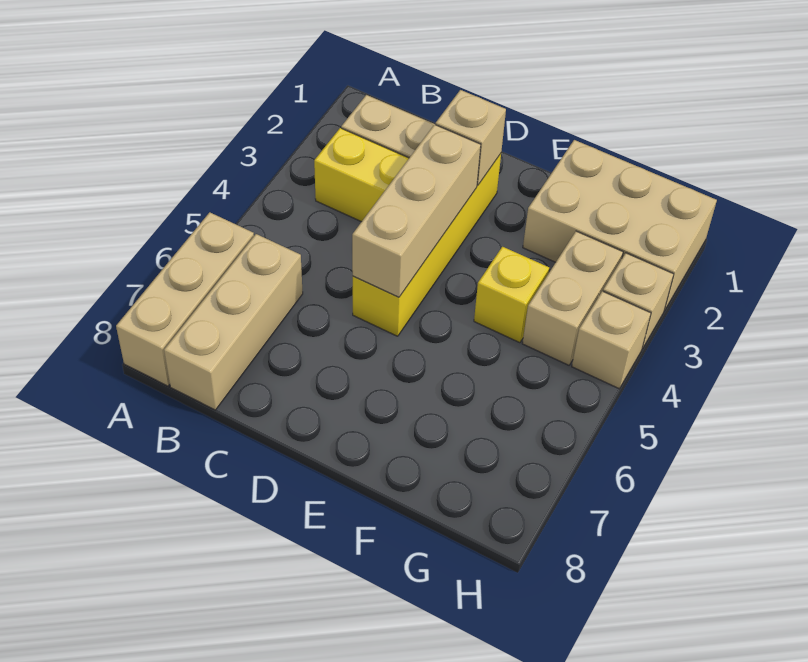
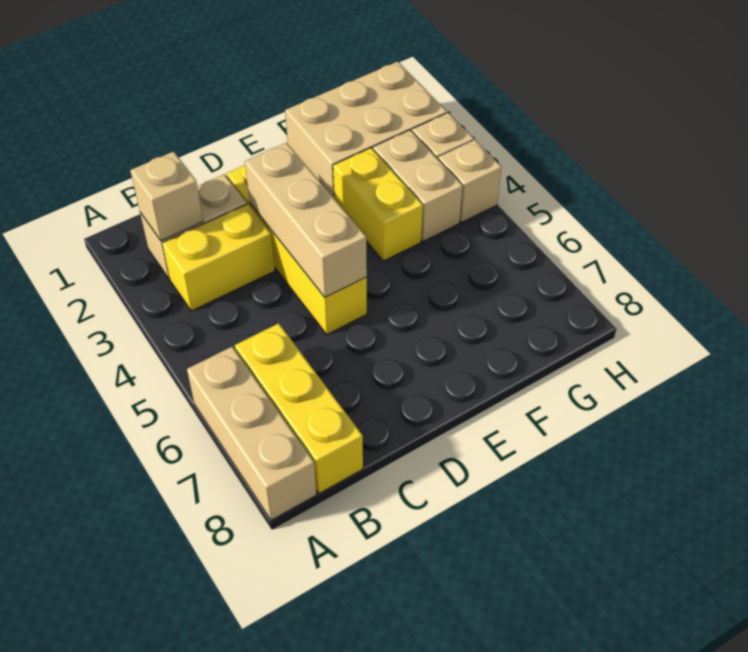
tan brick B6:B8 level 1 -> yellow brick B6:B8 level 1
tan brick D2 level 2 -> tan brick B2 level 2
yellow brick F4 level 1 -> yellow brick F3:F4 level 1

